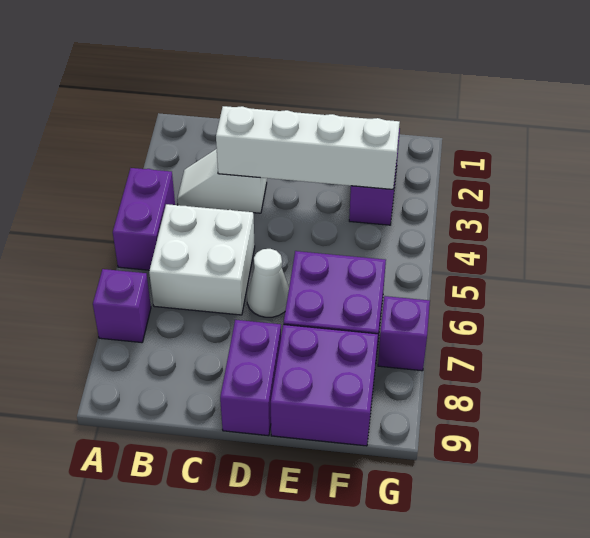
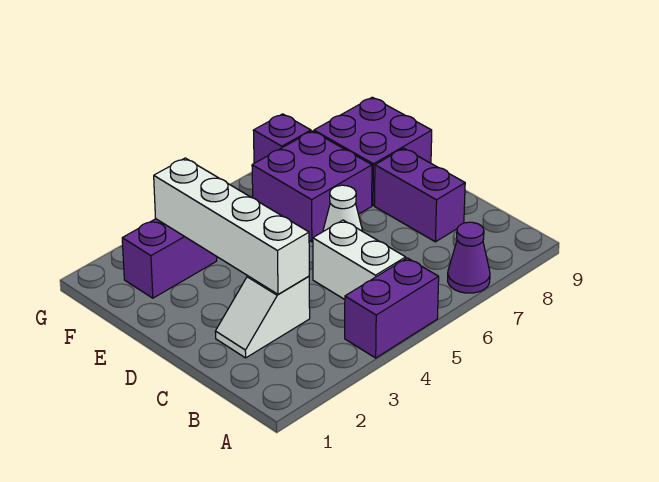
purple brick A7 level 1 -> purple cone A7 level 1
white slope B3:C3 level 1 top C -> white slope C2:C3 level 1 top 3
white brick B5:C6 level 1 -> white brick B5:C5 level 1
purple brick D8:D9 level 1 -> purple brick C8:D8 level 1

